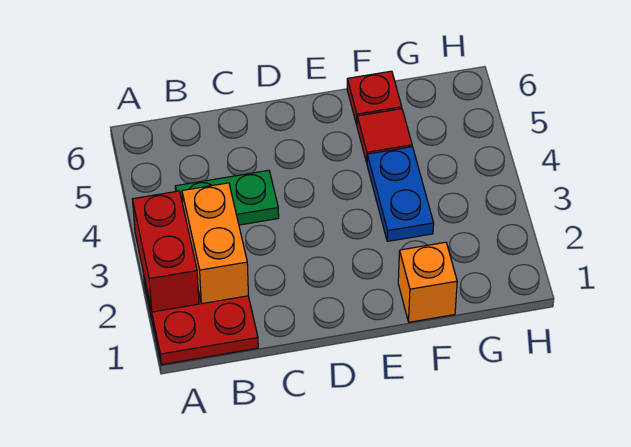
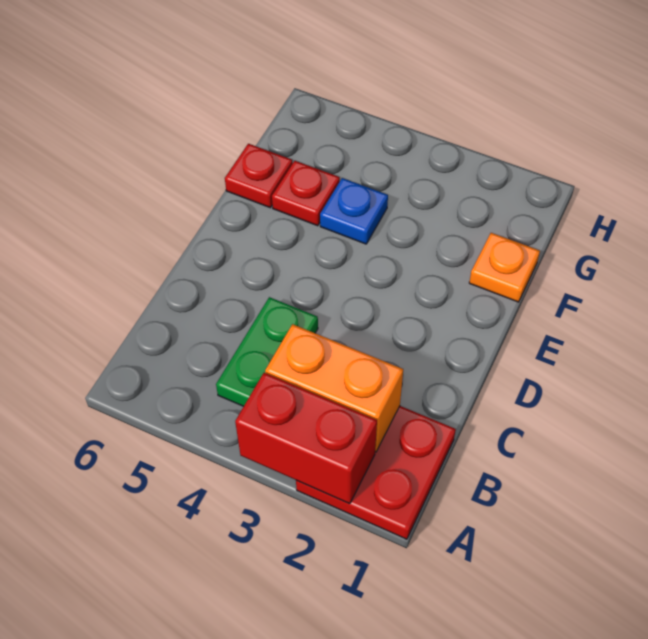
orange brick F1 level 1 -> orange plate F1 level 1
blue plate F3:F4 level 1 -> blue plate F4 level 1
red tile F5 level 1 -> red plate F5 level 1

